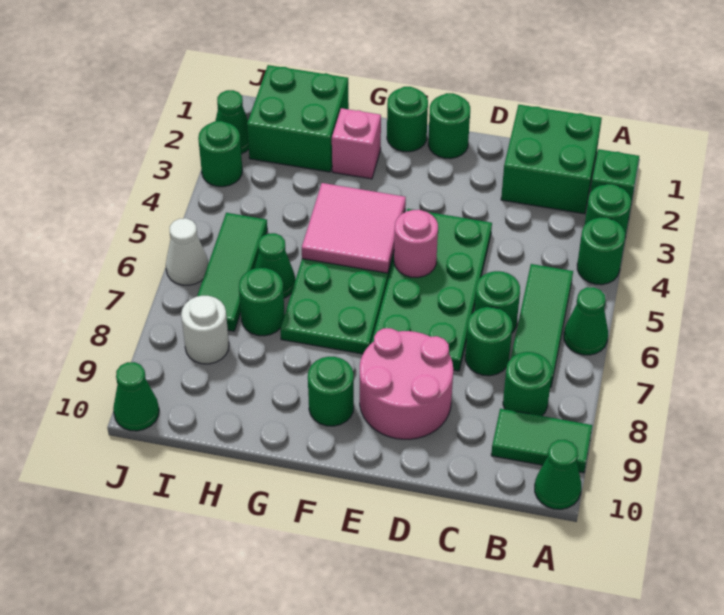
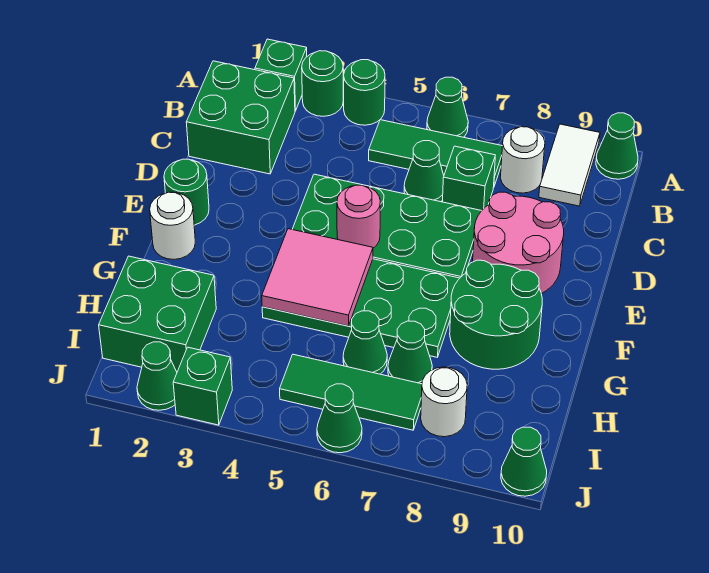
green tile A9:B9 level 1 -> white tile A9:B9 level 1
green round brick B8 level 1 -> white round brick B8 level 1
green round brick C6 level 1 -> green cone C6 level 1
green round brick C7 level 1 -> green brick C7 level 1
green round brick F1 level 1 -> white round brick F1 level 1
green round brick F9 level 1 -> green round brick F8:G9 level 1
pink brick G2 level 1 -> none
green round brick H7 level 1 -> green cone H7 level 1
green round brick J3 level 1 -> green brick J3 level 1
white cone J6 level 1 -> green cone J6 level 1

